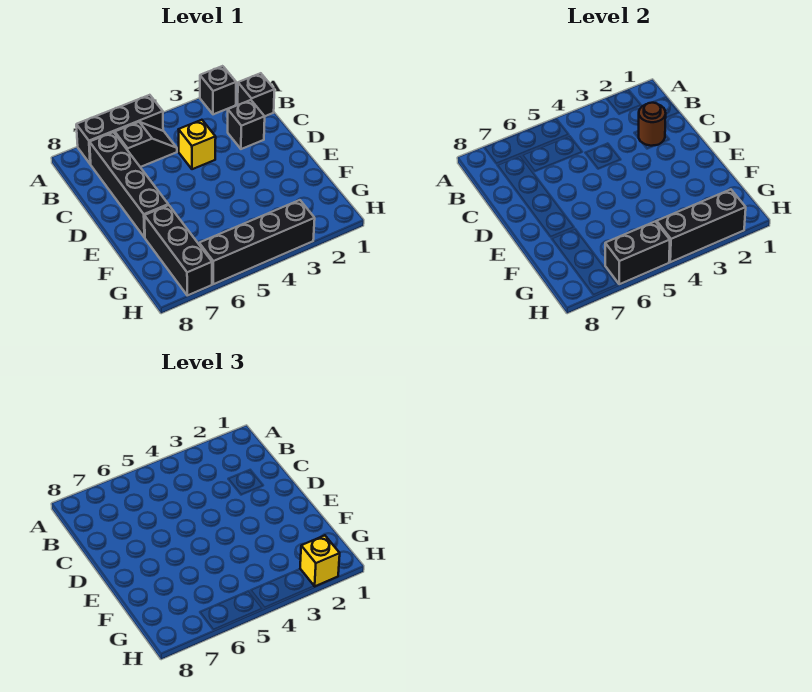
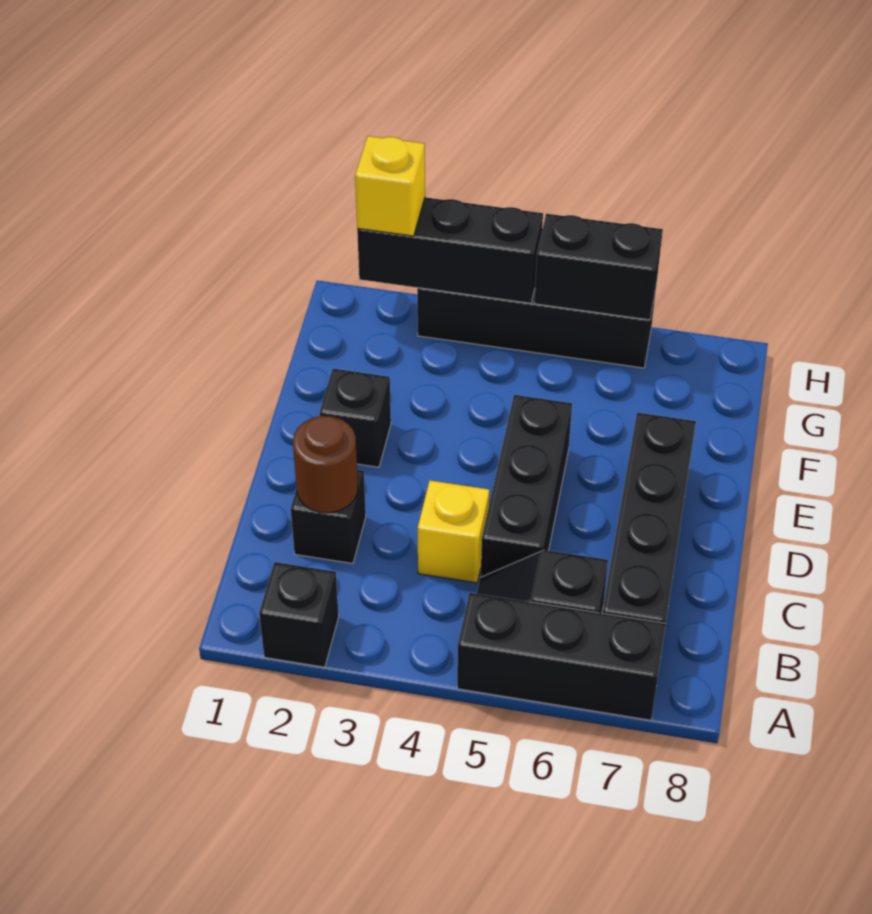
black brick B1 level 1 -> black brick E2 level 1
black brick F7:H7 level 1 -> black brick C5:E5 level 1

